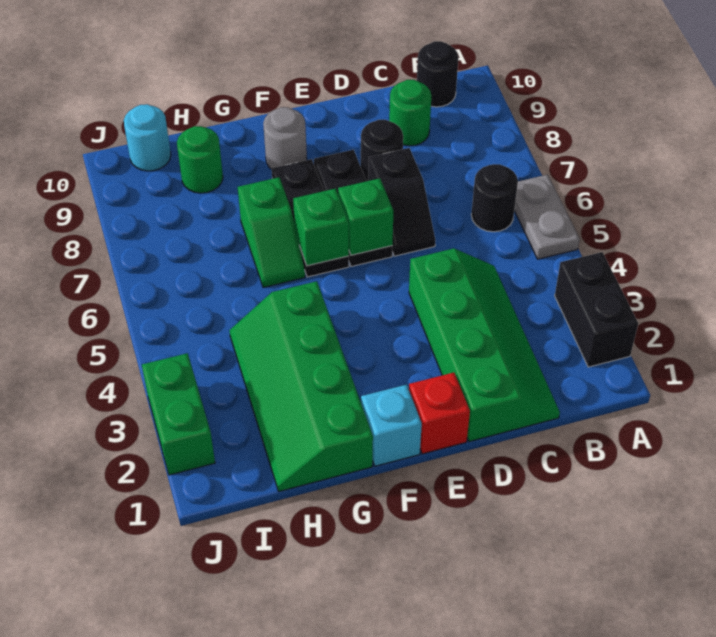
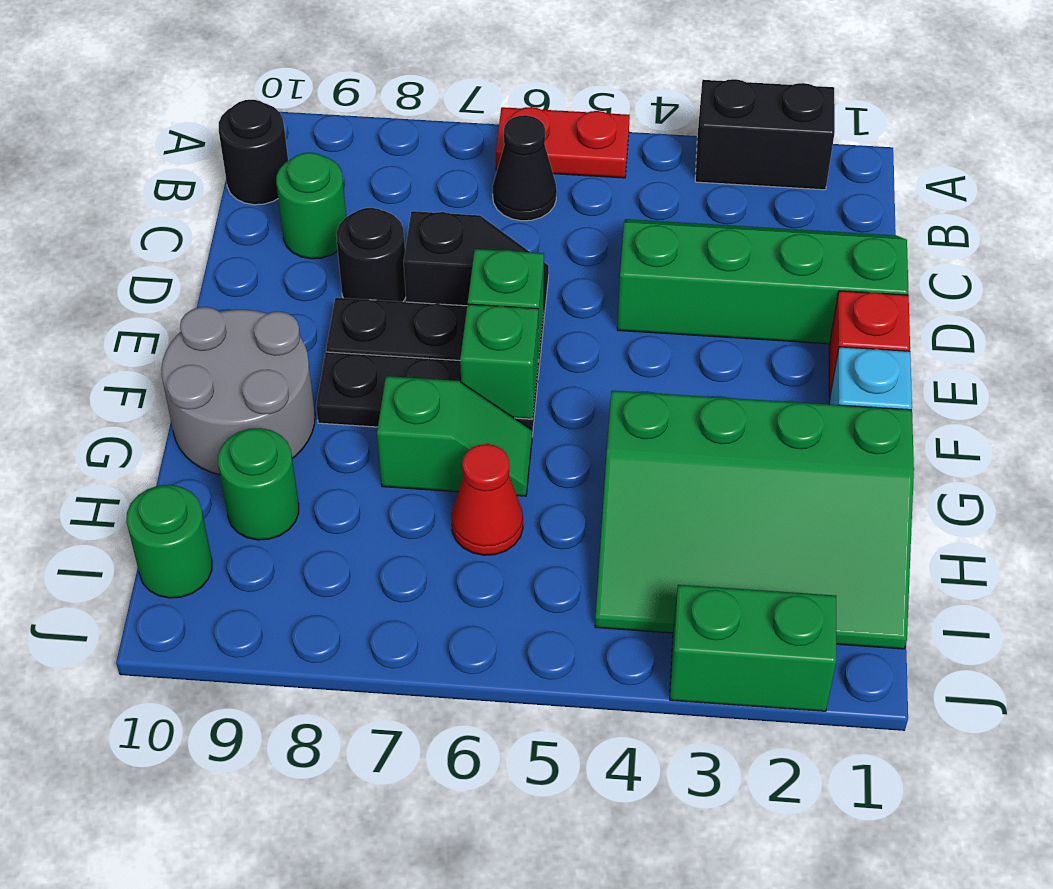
grey plate A5:A6 level 1 -> red plate A5:A6 level 1
black round brick B6 level 1 -> black cone B6 level 1
grey round brick F9 level 1 -> grey round brick F9:G10 level 1
green slope G1:H4 level 1 top G -> green slope G1:I4 level 1 top G
none -> red cone H6 level 1
cyan round brick I10 level 1 -> green round brick I10 level 1

